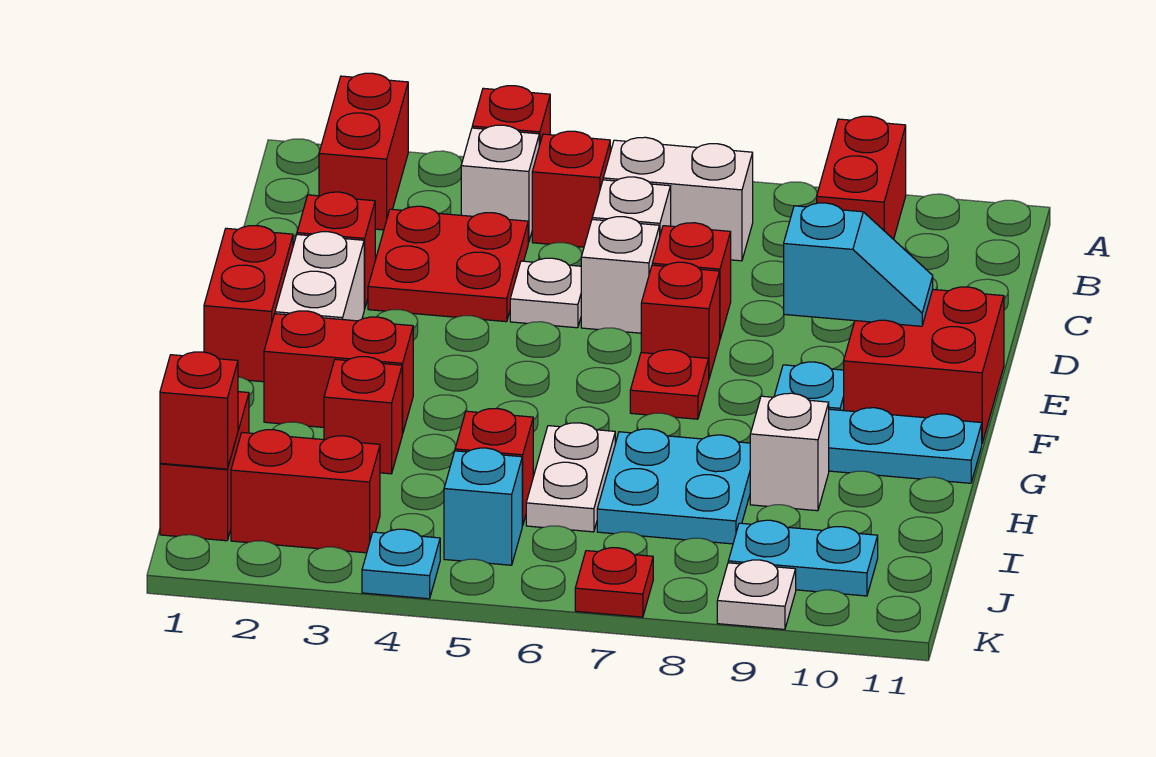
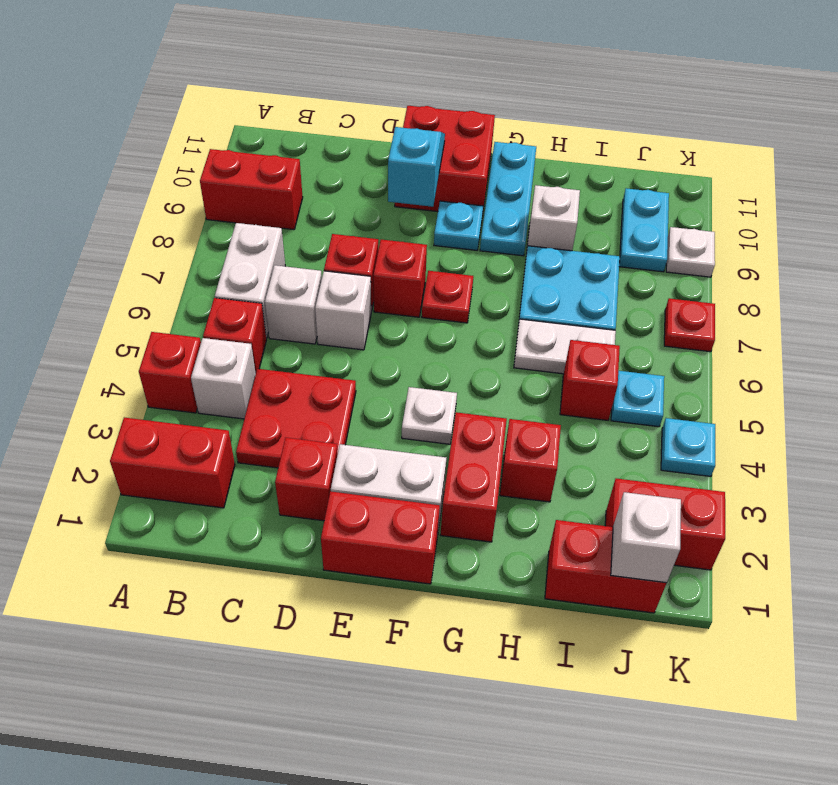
white plate D5 level 1 -> white plate F4 level 1
red brick J1 level 2 -> white brick J1 level 2
red brick J2:J3 level 1 -> red brick J2:K2 level 1
cyan brick J5 level 1 -> cyan plate J5 level 1

